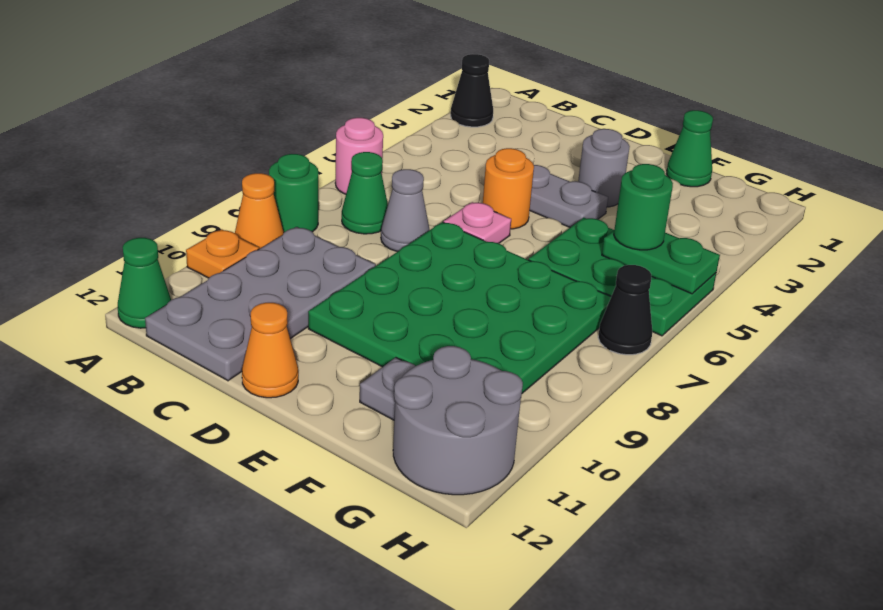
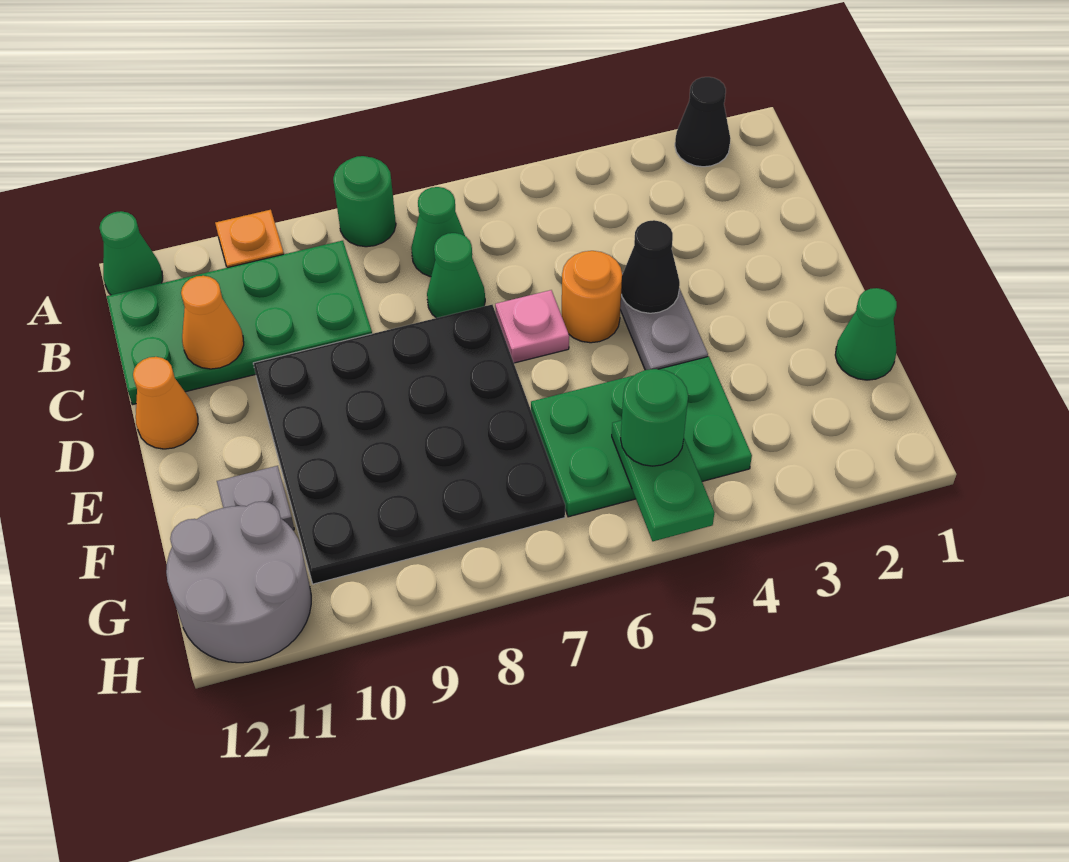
pink round brick A6 level 1 -> none
orange cone A9 level 1 -> orange cone C11 level 2
grey plate B9:C12 level 1 -> green plate B9:C12 level 1
grey cone C7 level 1 -> green cone C7 level 1
green plate D7:G10 level 1 -> black plate D7:G10 level 1
grey round brick E3 level 1 -> none
green plate F5:H6 level 1 -> green plate F4:G6 level 1
black cone H7 level 1 -> black cone D4 level 2

